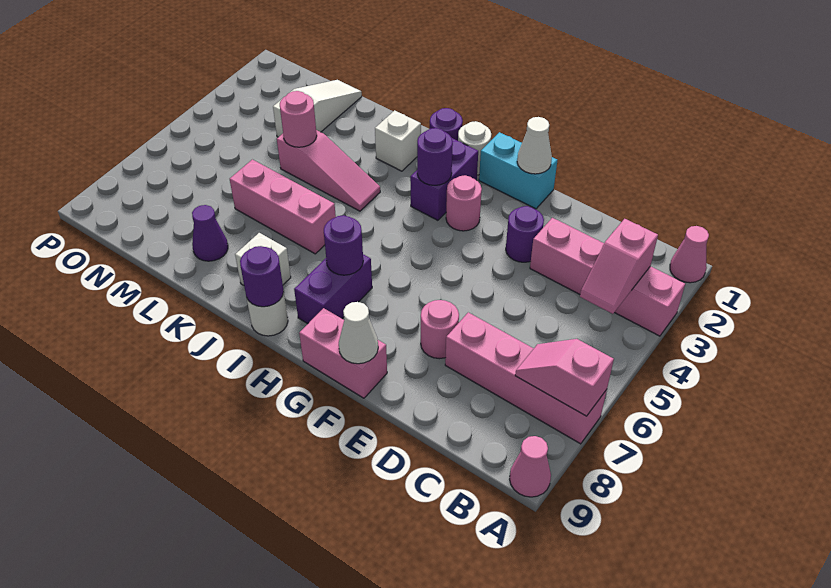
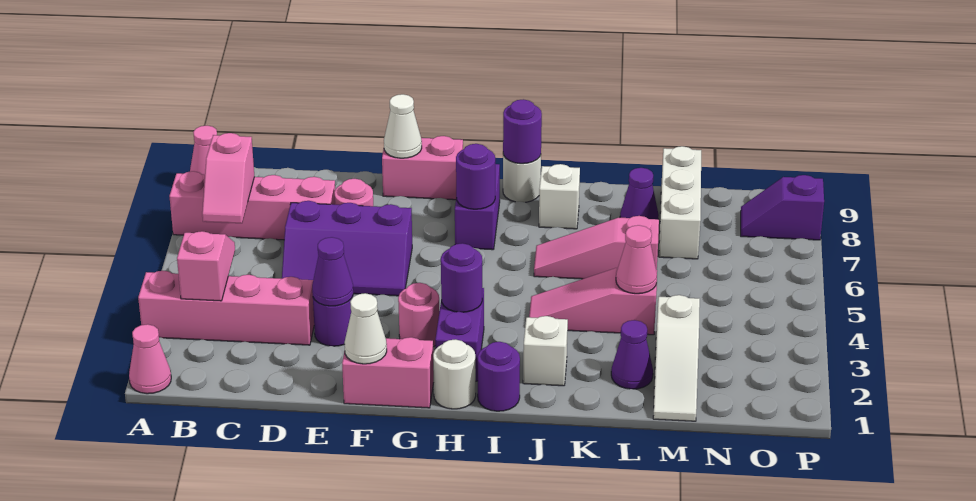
pink slope A7:B7 level 2 top A -> pink slope B6:B7 level 2 top 7
none -> purple slope D5:F6 level 1 top 6
none -> purple cone E3 level 2
cyan brick F1:G1 level 1 -> pink brick F1:G1 level 1
pink brick J6:L6 level 1 -> pink slope J6:L6 level 1 top L
none -> purple cone L2 level 1
pink round brick L4 level 2 -> pink cone L4 level 2
none -> white brick M7:M9 level 1
none -> purple slope O8:P8 level 1 top P

